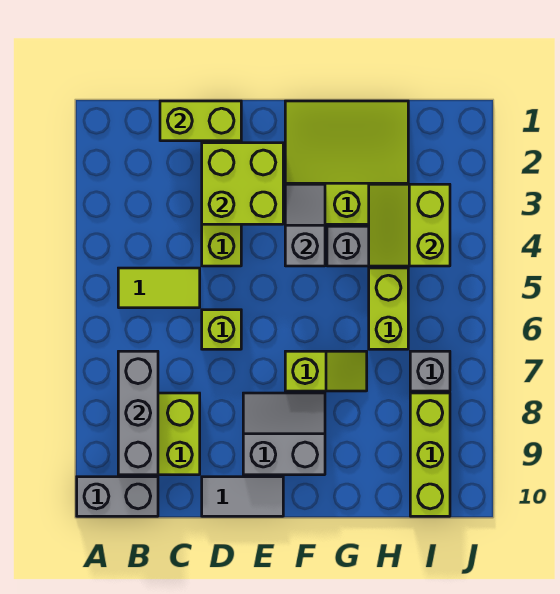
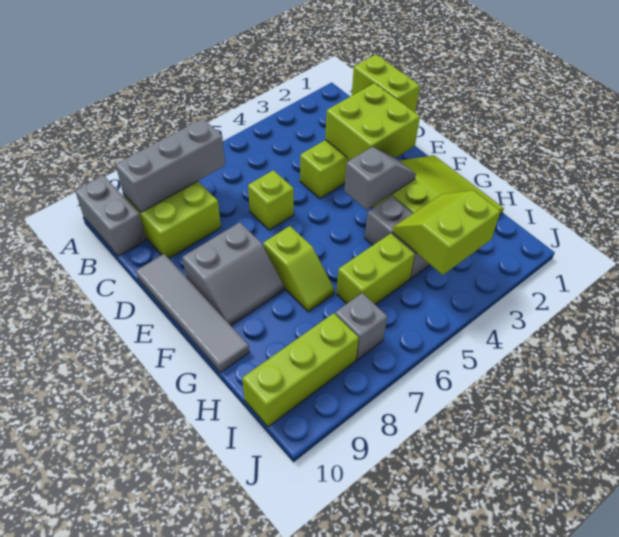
lime tile B5:C5 level 1 -> none
grey tile D10:E10 level 1 -> grey tile D10:G10 level 1
grey slope E8:F9 level 1 top 9 -> grey slope E8:F9 level 1 top E

